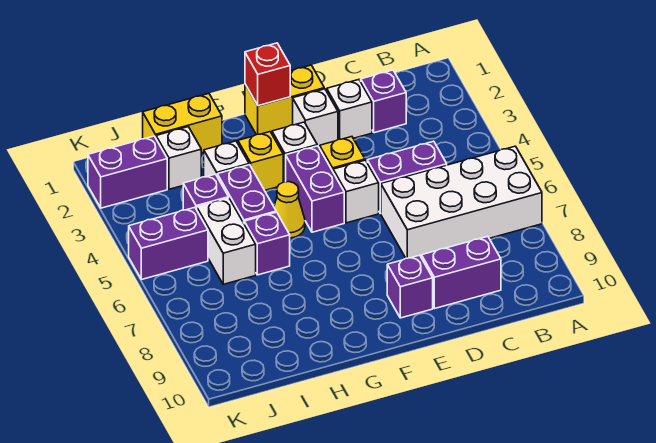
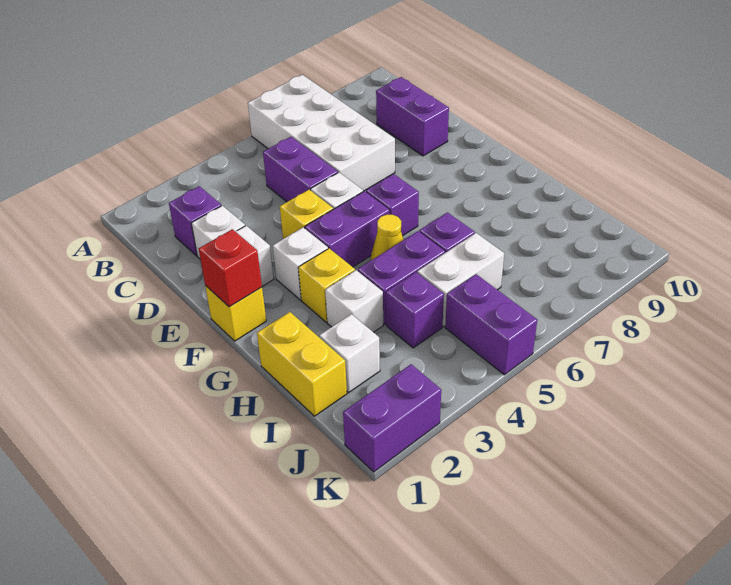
yellow brick E1:F1 level 1 -> yellow brick F1 level 1
purple brick E9 level 1 -> purple brick F6 level 1
purple brick J2:K2 level 1 -> purple brick K1:K2 level 1

